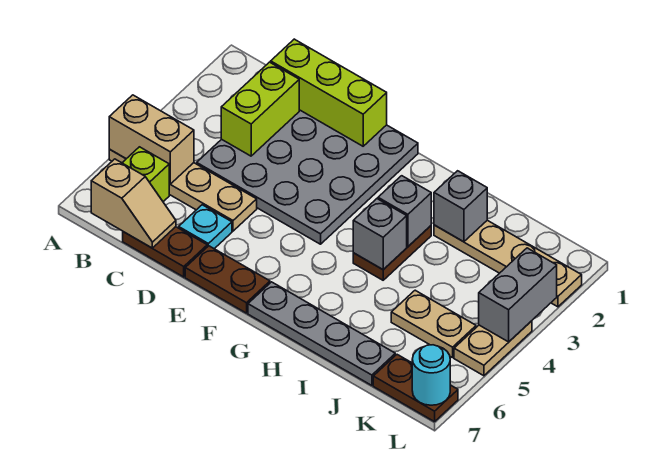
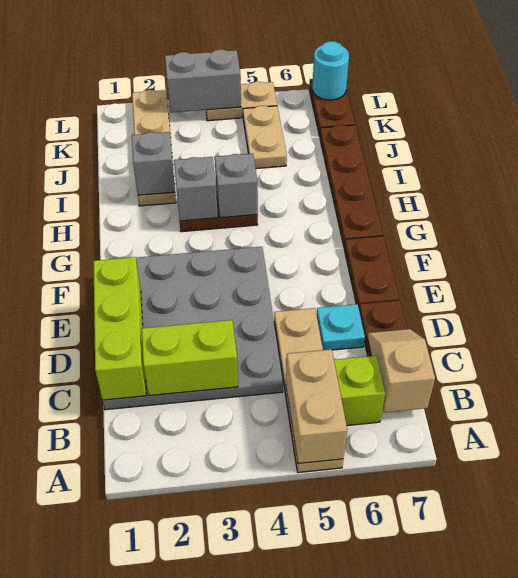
grey plate G7:J7 level 1 -> brown plate G7:J7 level 1

